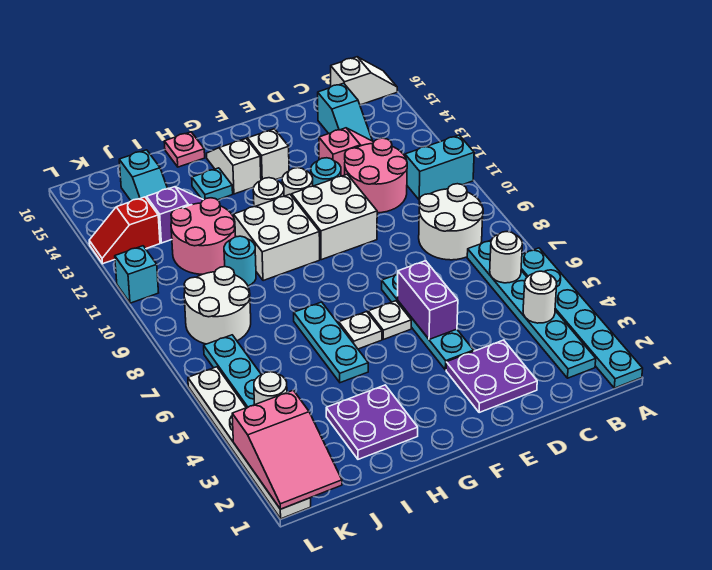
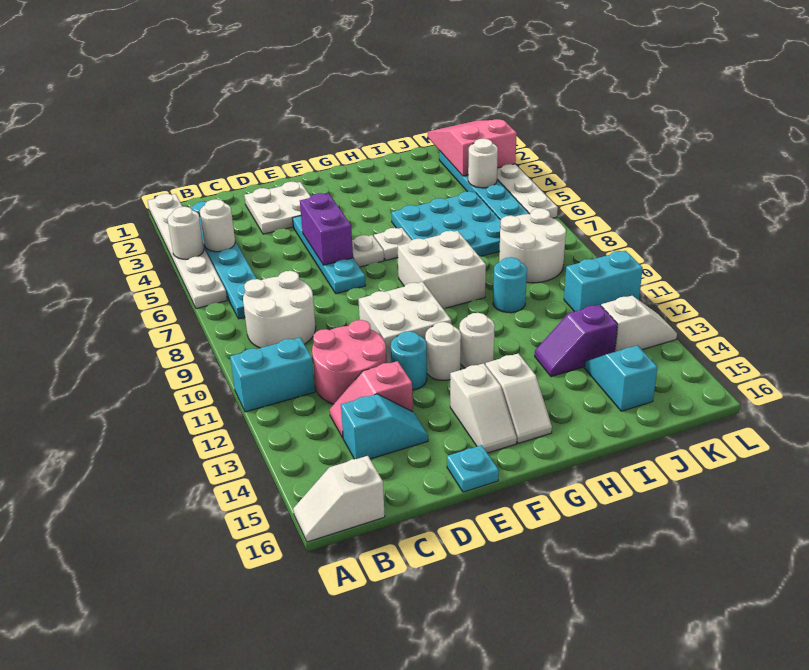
cyan plate A1:A6 level 1 -> white plate A1:A6 level 1
white round brick B6 level 2 -> white round brick A4 level 2
cyan slope C14:C15 level 1 top 15 -> cyan slope C14:D14 level 1 top C
purple plate D2:E3 level 1 -> white plate D2:E3 level 1
white brick G10:H11 level 1 -> white brick G8:H9 level 1
purple plate H2:I3 level 1 -> none
cyan plate H5:H7 level 1 -> cyan plate H5:J7 level 1
cyan plate H14 level 1 -> cyan plate E16 level 1
pink plate H16 level 1 -> none
pink round brick I11:J12 level 1 -> none
red slope K13:L13 level 1 top K -> white slope K13:L13 level 1 top K
cyan brick L11 level 1 -> cyan brick K11:L11 level 1

